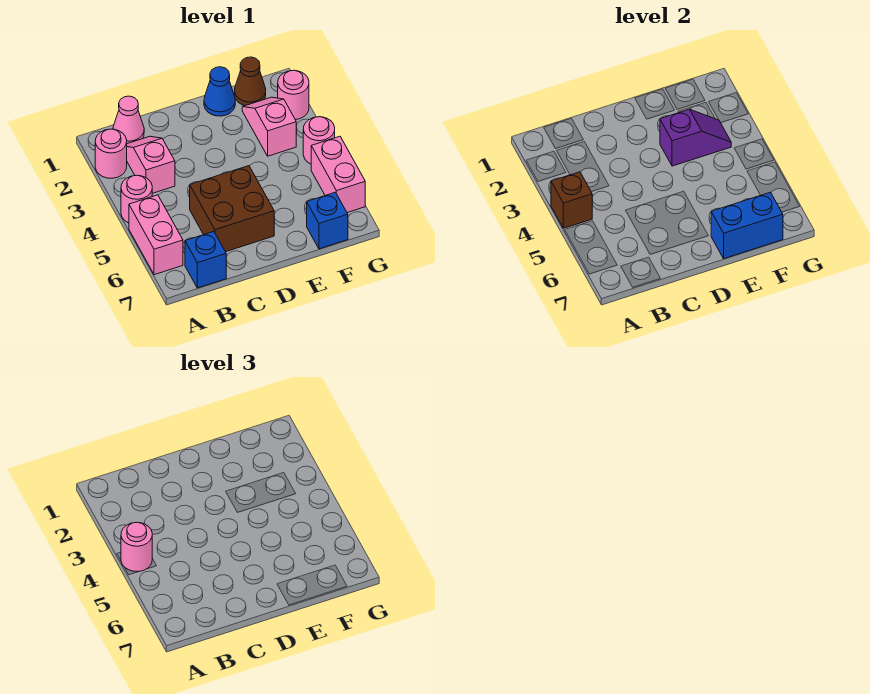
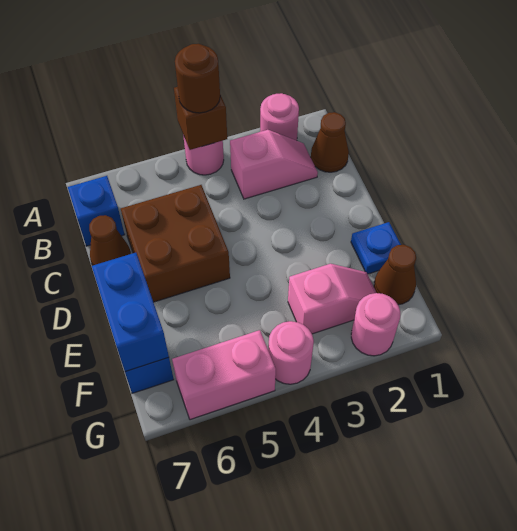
pink round brick A4 level 3 -> brown round brick A4 level 3
pink brick A5:A6 level 1 -> none
pink cone B1 level 1 -> brown cone B1 level 1
none -> brown cone C7 level 1
blue cone E1 level 1 -> blue plate E1 level 1
purple slope E3:F3 level 2 top E -> none

